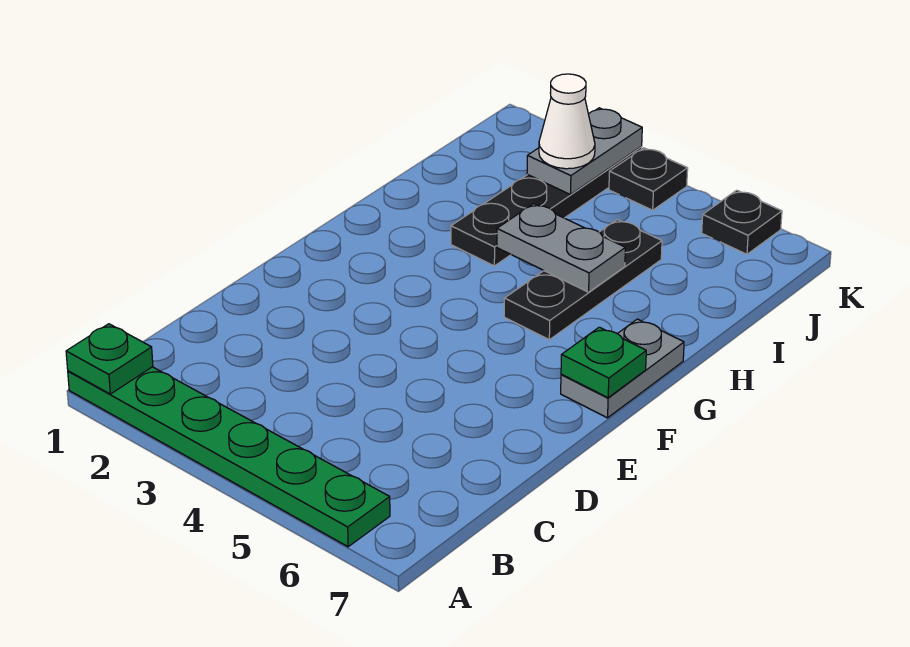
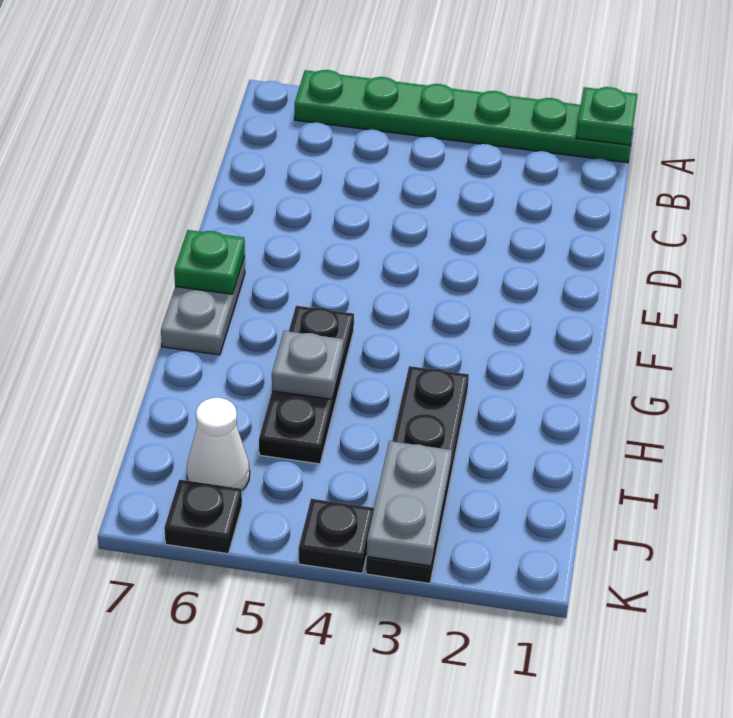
grey plate H4:H5 level 2 -> grey plate H5 level 2
white cone J3 level 3 -> white cone J6 level 1

